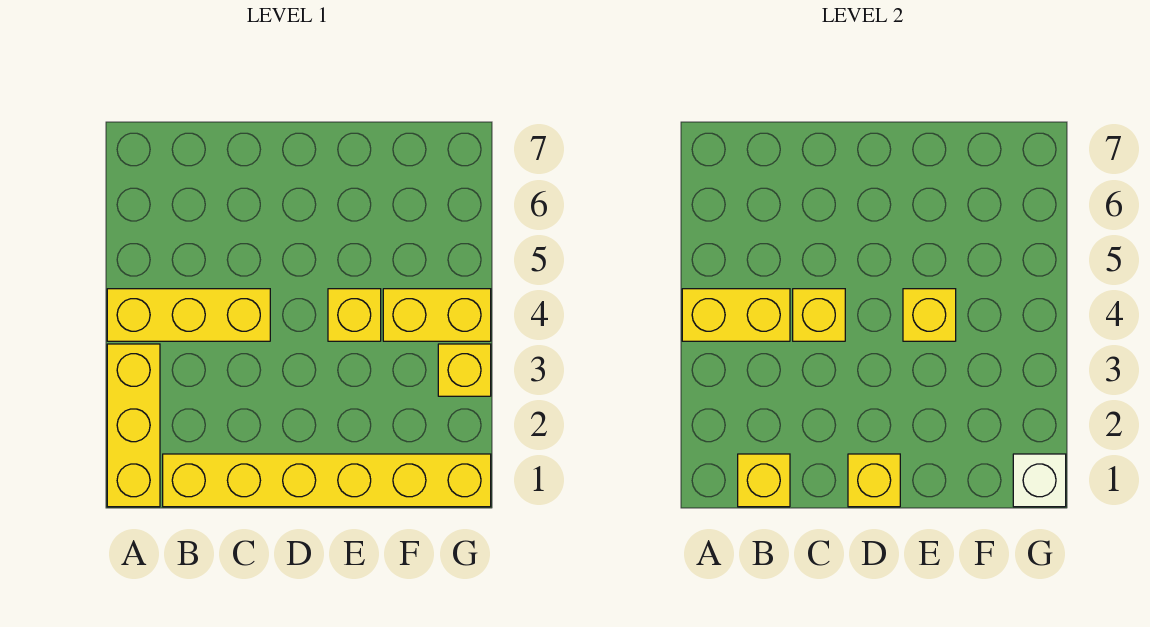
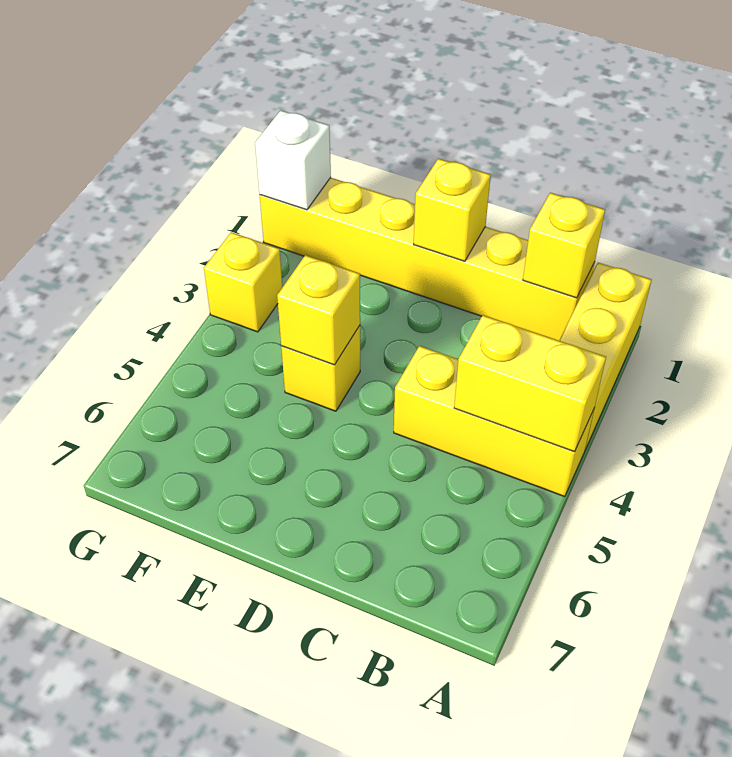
yellow brick C4 level 2 -> none
yellow brick F4:G4 level 1 -> none

